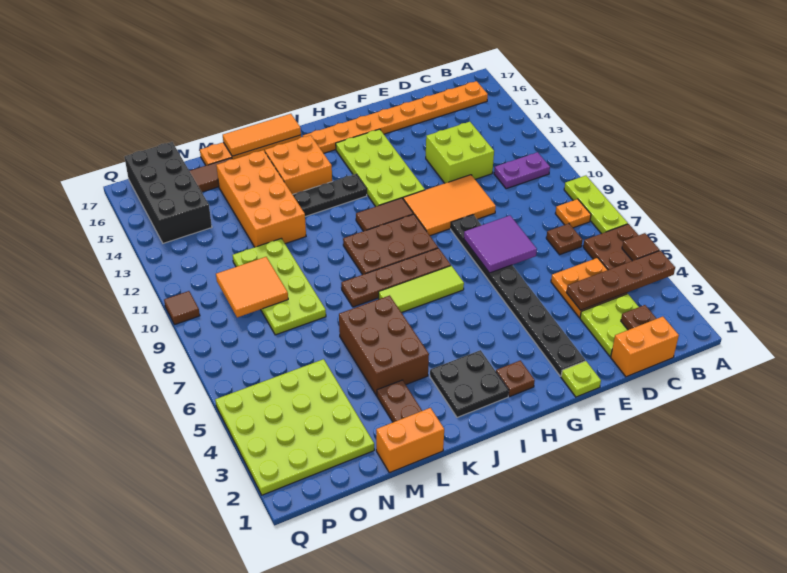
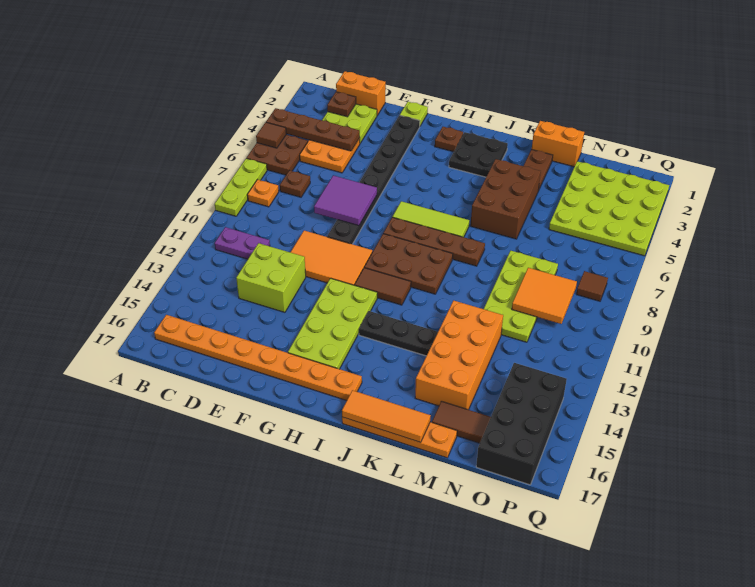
orange brick J14:K15 level 1 -> none
brown tile Q10 level 1 -> brown tile P8 level 1

